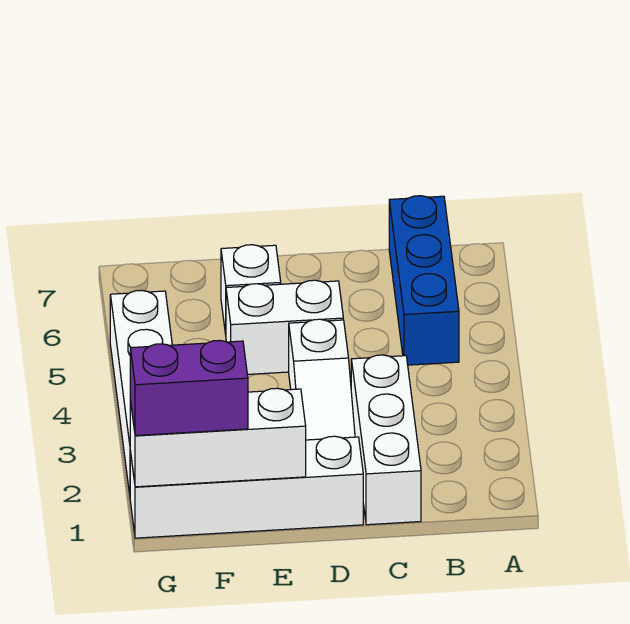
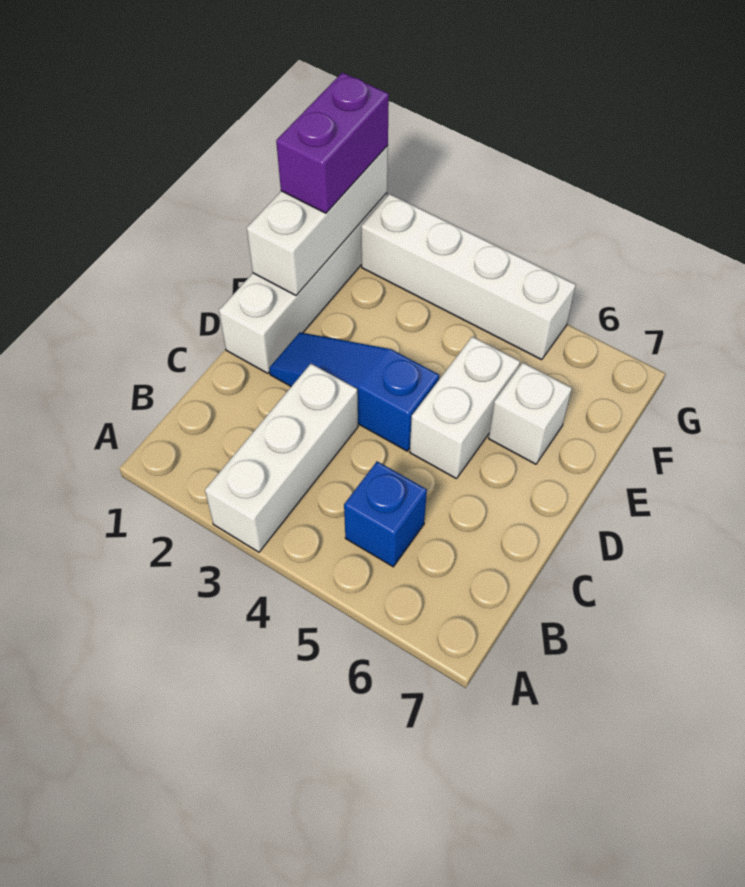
blue brick B5:B7 level 1 -> blue brick B5 level 1
white brick C1:C3 level 1 -> white brick A3:C3 level 1
white slope D2:D4 level 1 top 4 -> blue slope D2:D4 level 1 top 4

